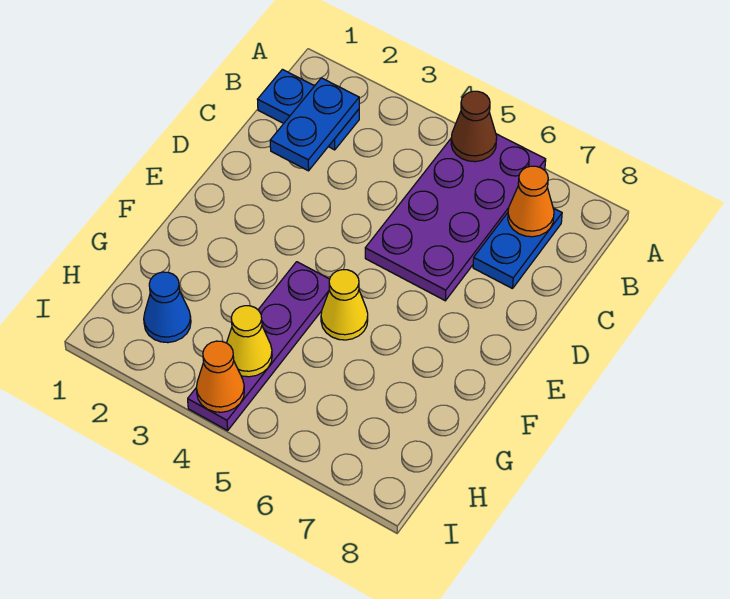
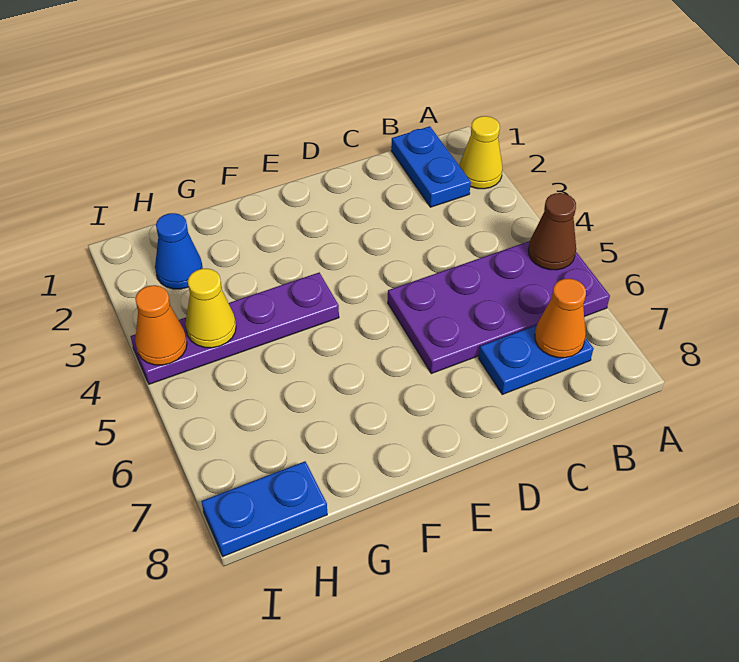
blue plate B2:C2 level 2 -> blue plate H8:I8 level 1
yellow cone F5 level 1 -> yellow cone A2 level 1

